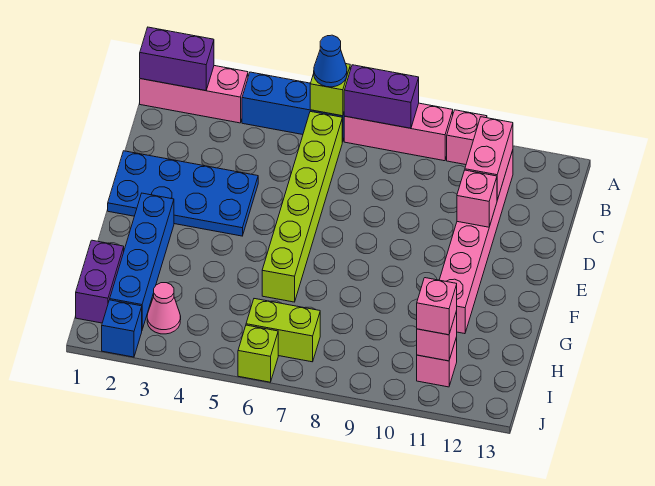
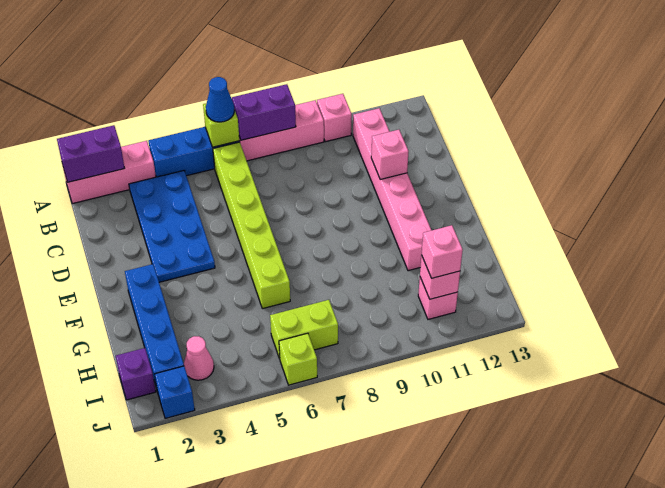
pink brick B11:C11 level 2 -> none
blue plate D1:E4 level 1 -> blue plate B3:E4 level 1
purple brick H1:I1 level 1 -> purple brick I1 level 1

